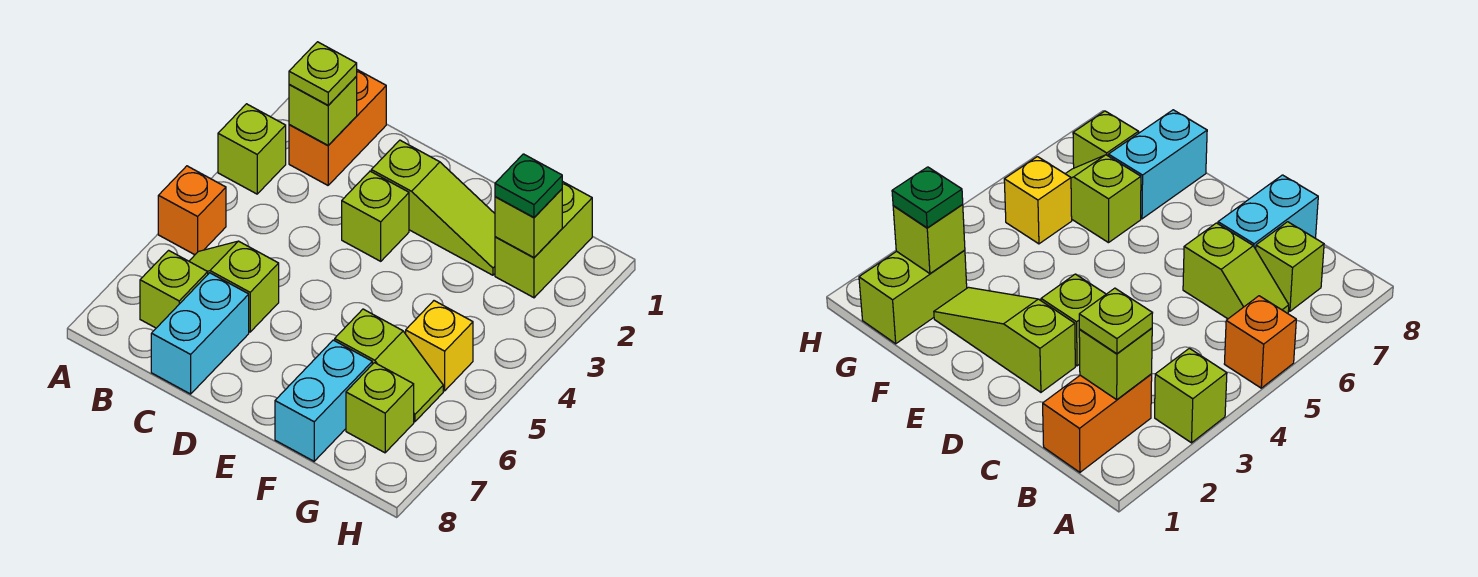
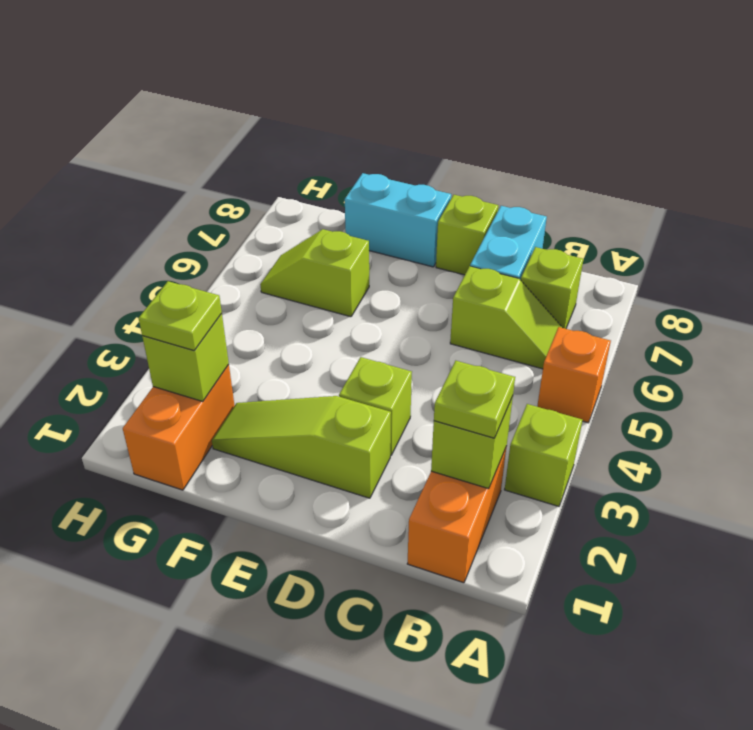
cyan brick F7:F8 level 1 -> cyan brick E8:F8 level 1
lime brick G1:G2 level 1 -> orange brick G1:G2 level 1
green plate G2 level 3 -> lime plate G2 level 3
yellow brick G5 level 1 -> none
lime brick G7 level 1 -> lime brick D8 level 1

